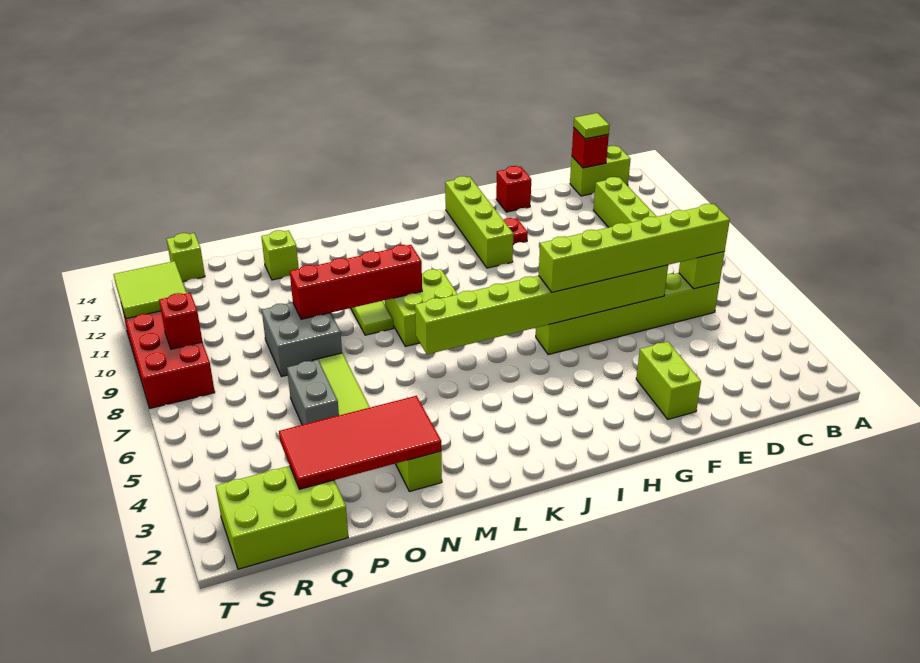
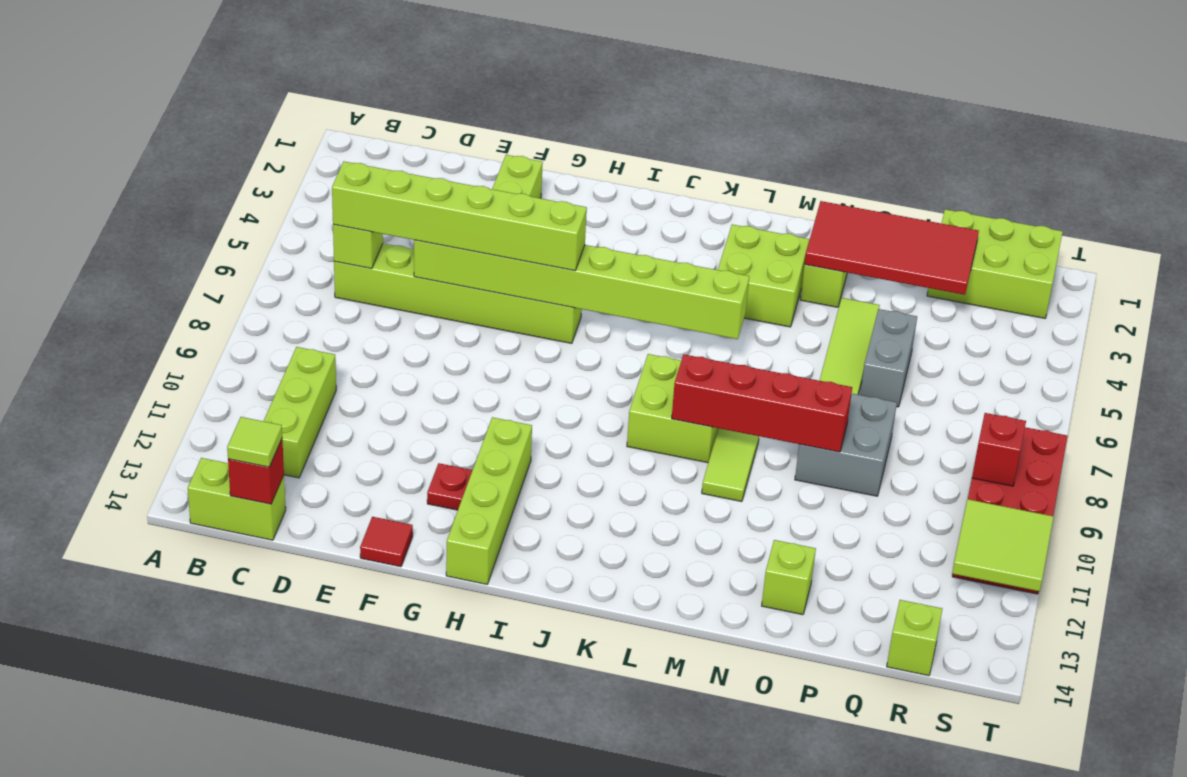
red brick F14 level 1 -> red tile F14 level 1
none -> lime brick L3:M4 level 1

